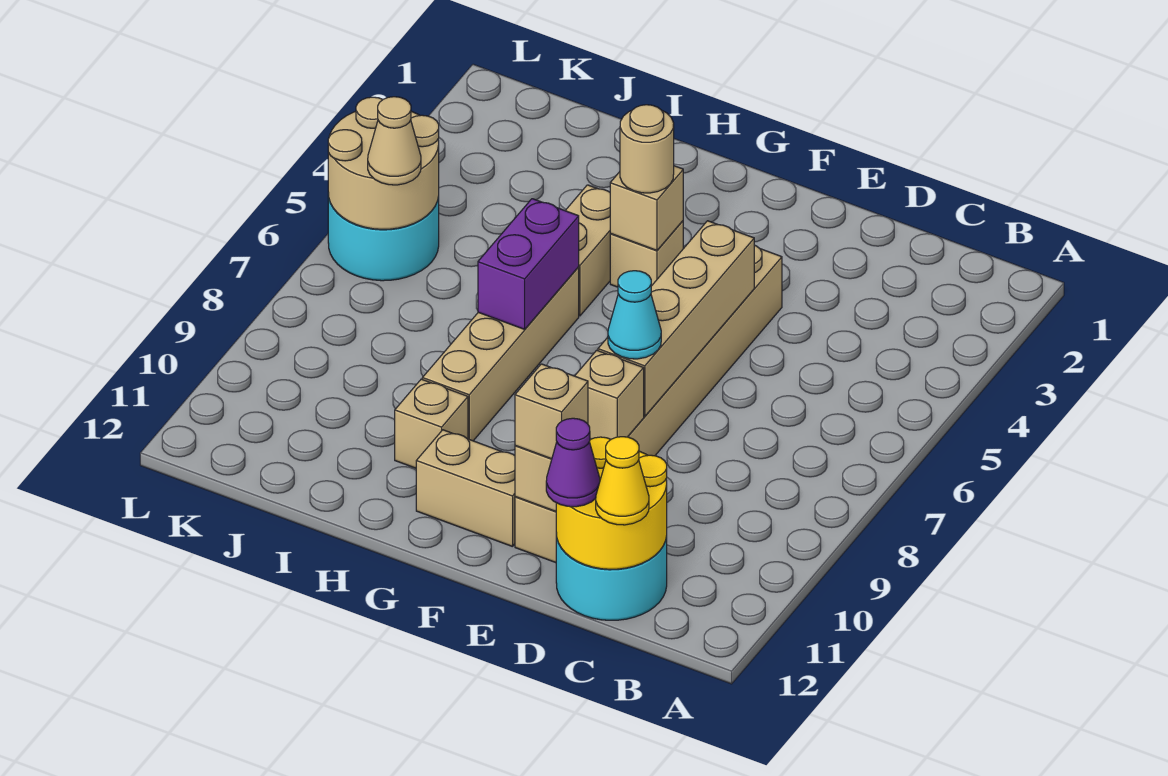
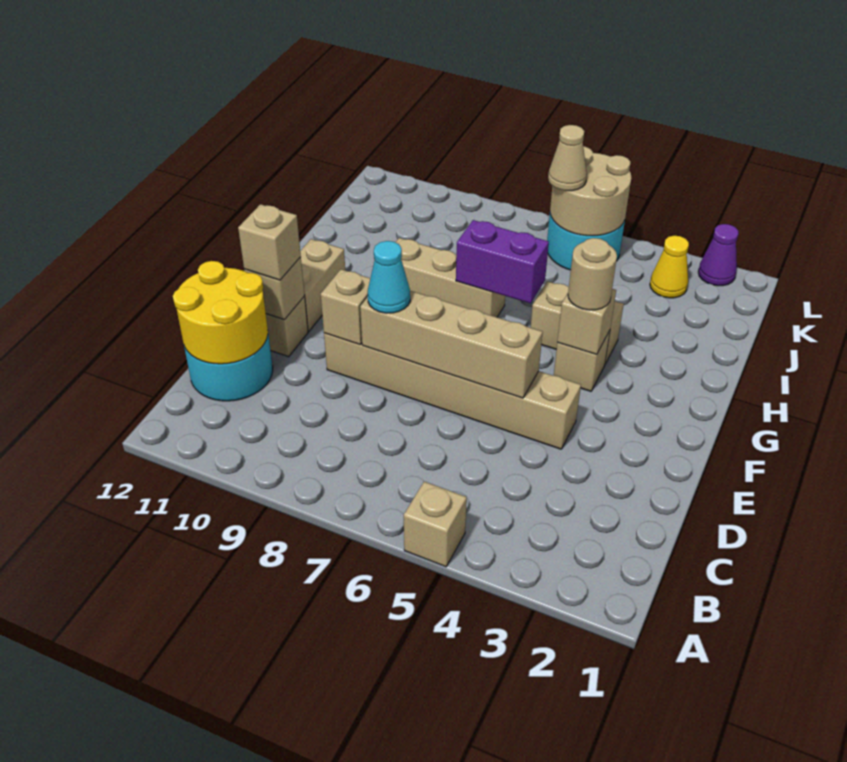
yellow cone C12 level 3 -> yellow cone K3 level 1
purple cone D12 level 3 -> purple cone L2 level 1
tan brick H6:H9 level 1 -> tan brick H7:H9 level 1
tan brick H10 level 1 -> tan brick A5 level 1

